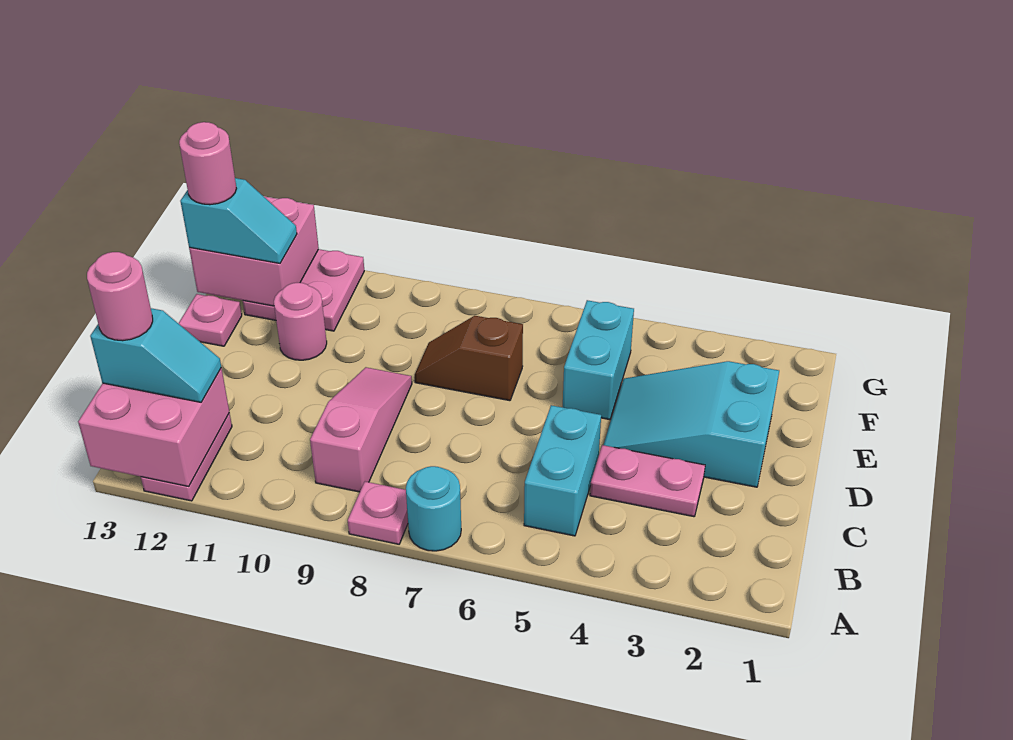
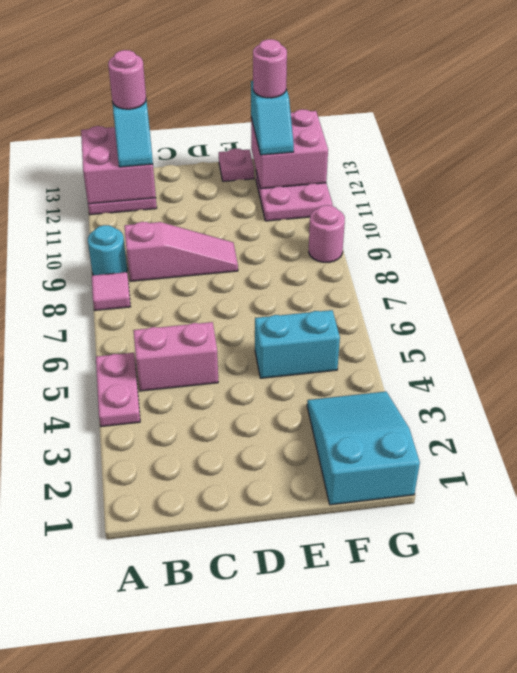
cyan round brick A7 level 1 -> cyan round brick A9 level 1
pink plate A8 level 1 -> pink tile A8 level 1
cyan brick B5:C5 level 1 -> pink brick B5:C5 level 1
pink plate C3:C4 level 1 -> pink plate A4:A5 level 1
cyan slope D2:E4 level 1 top 2 -> cyan slope F1:G3 level 1 top 1
brown slope E7:E8 level 1 top 7 -> none
pink round brick E11 level 1 -> pink round brick G9 level 1

